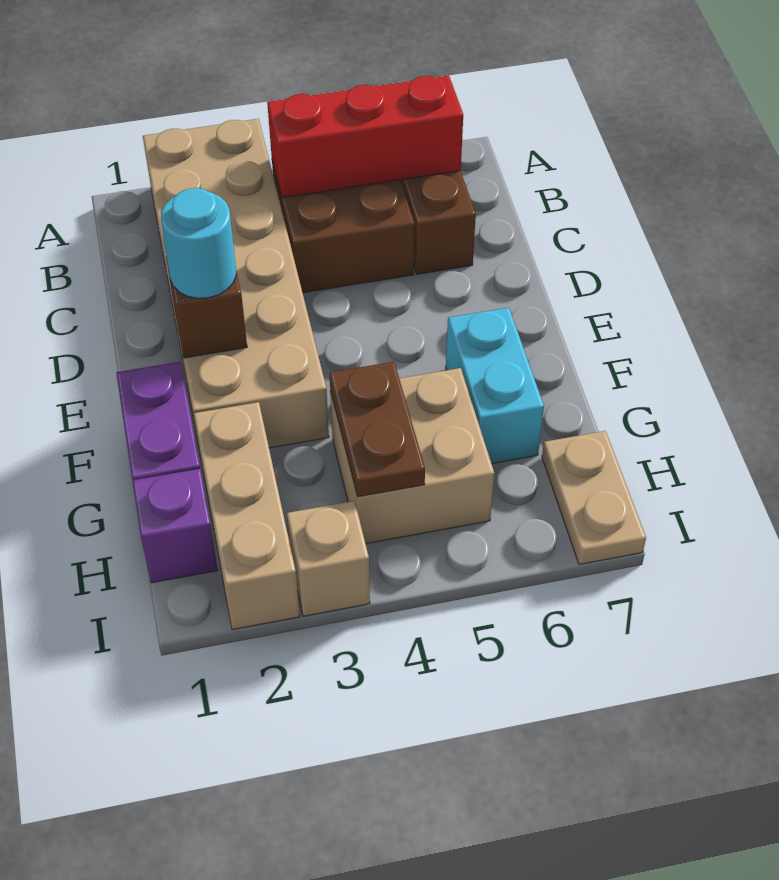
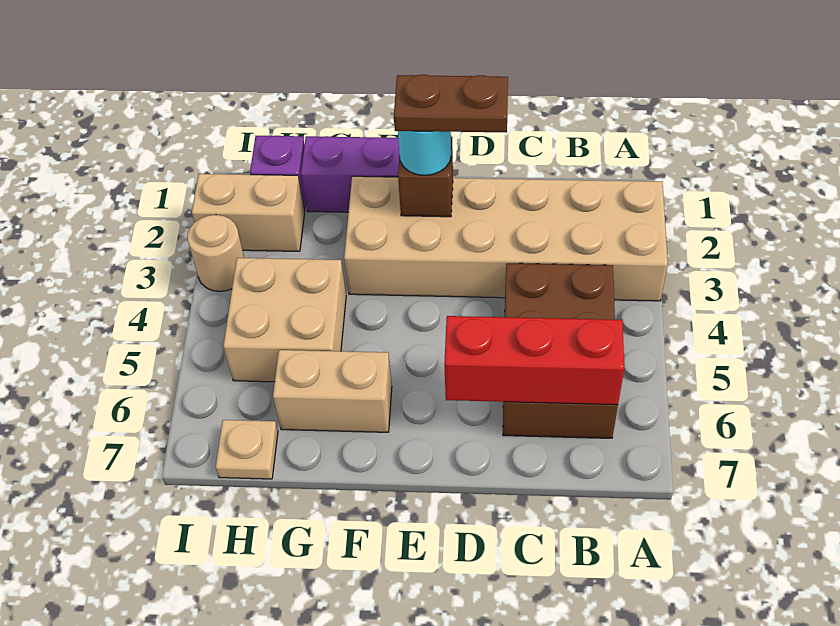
red brick B4:B6 level 2 -> red brick B6:D6 level 2
cyan brick F6:G6 level 1 -> tan brick F6:G6 level 1
tan brick G2:I2 level 1 -> tan brick H2:I2 level 1
brown plate G4:H4 level 2 -> brown plate D2:E2 level 4
tan plate H7:I7 level 1 -> tan plate H7 level 1
tan brick I3 level 1 -> tan round brick I3 level 1

